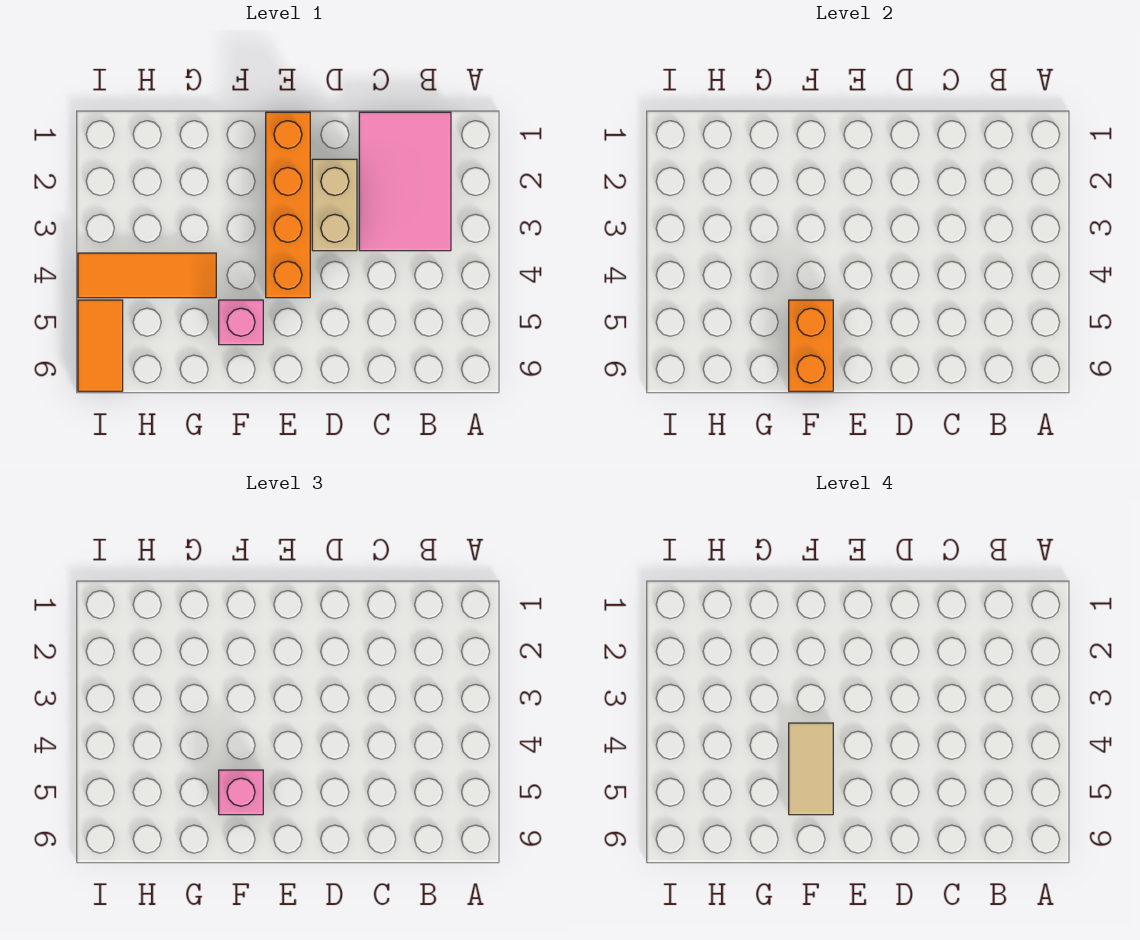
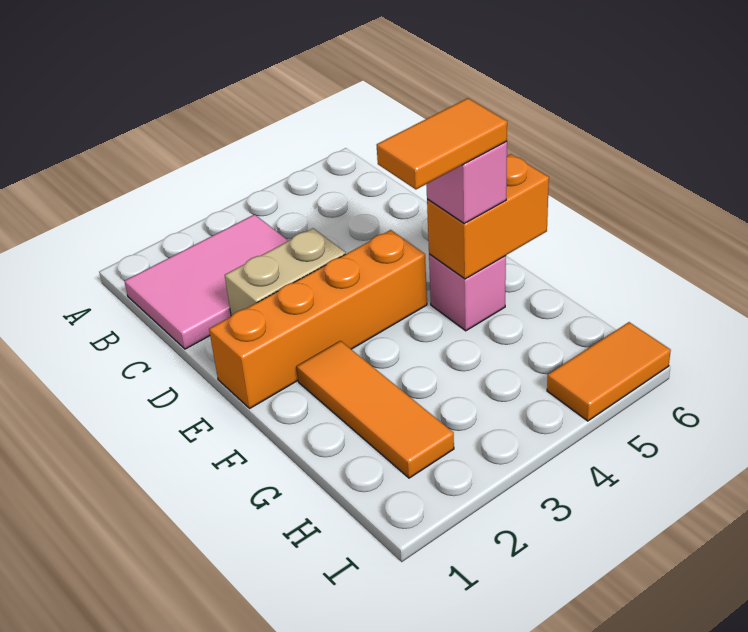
tan tile F4:F5 level 4 -> orange tile F4:F5 level 4
orange tile G4:I4 level 1 -> orange tile F2:H2 level 1

